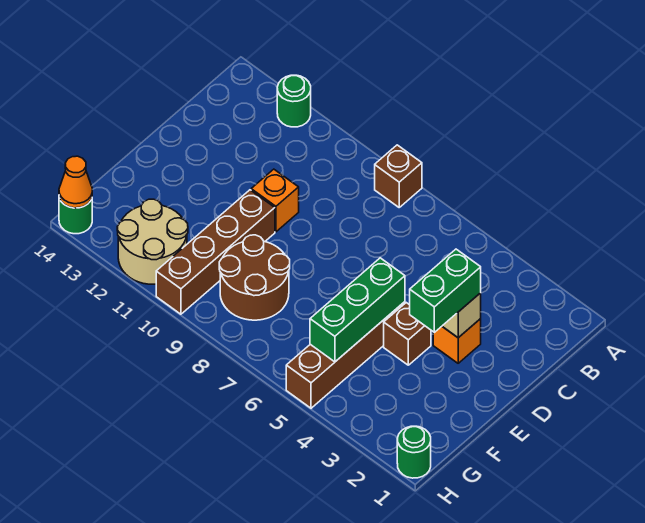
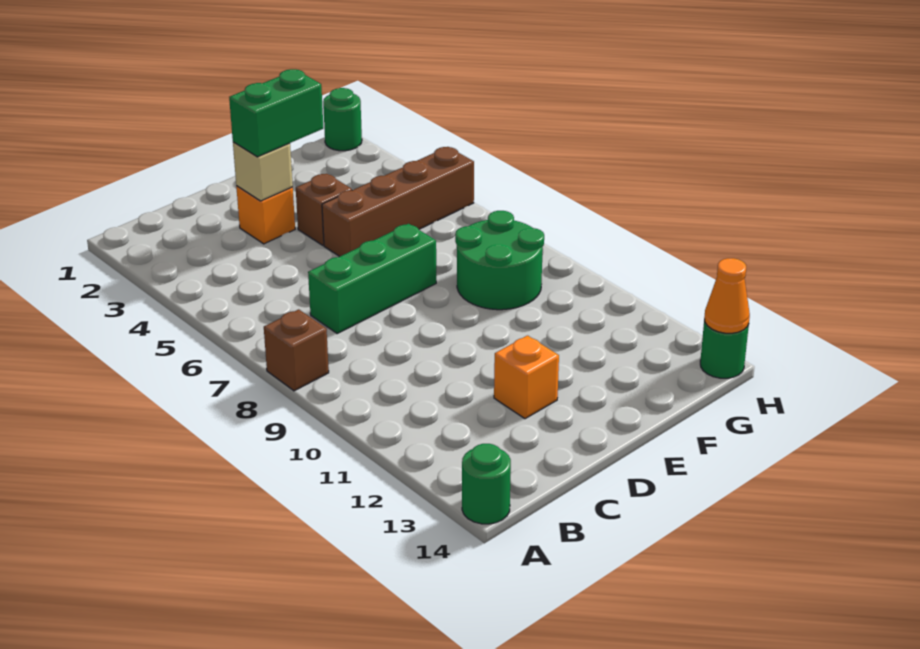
green round brick A12 level 1 -> green round brick A14 level 1
orange brick D10 level 1 -> orange brick D12 level 1
green brick E5:G5 level 2 -> green brick C7:E7 level 1
brown brick E10:H10 level 1 -> none
brown round brick F8:G9 level 1 -> green round brick F8:G9 level 1
tan round brick G11:H12 level 1 -> none

